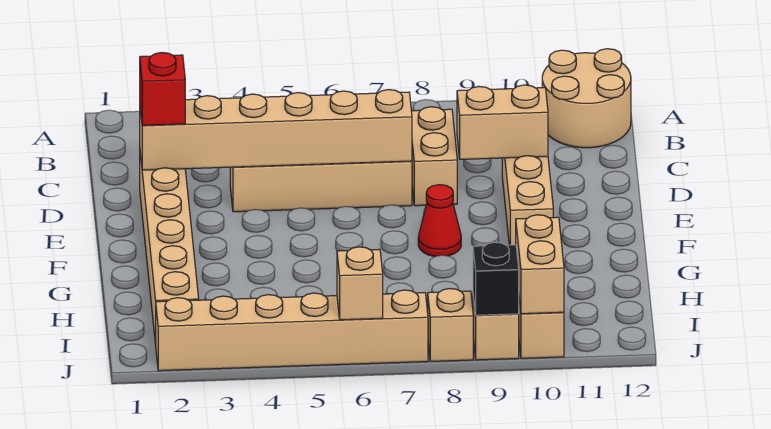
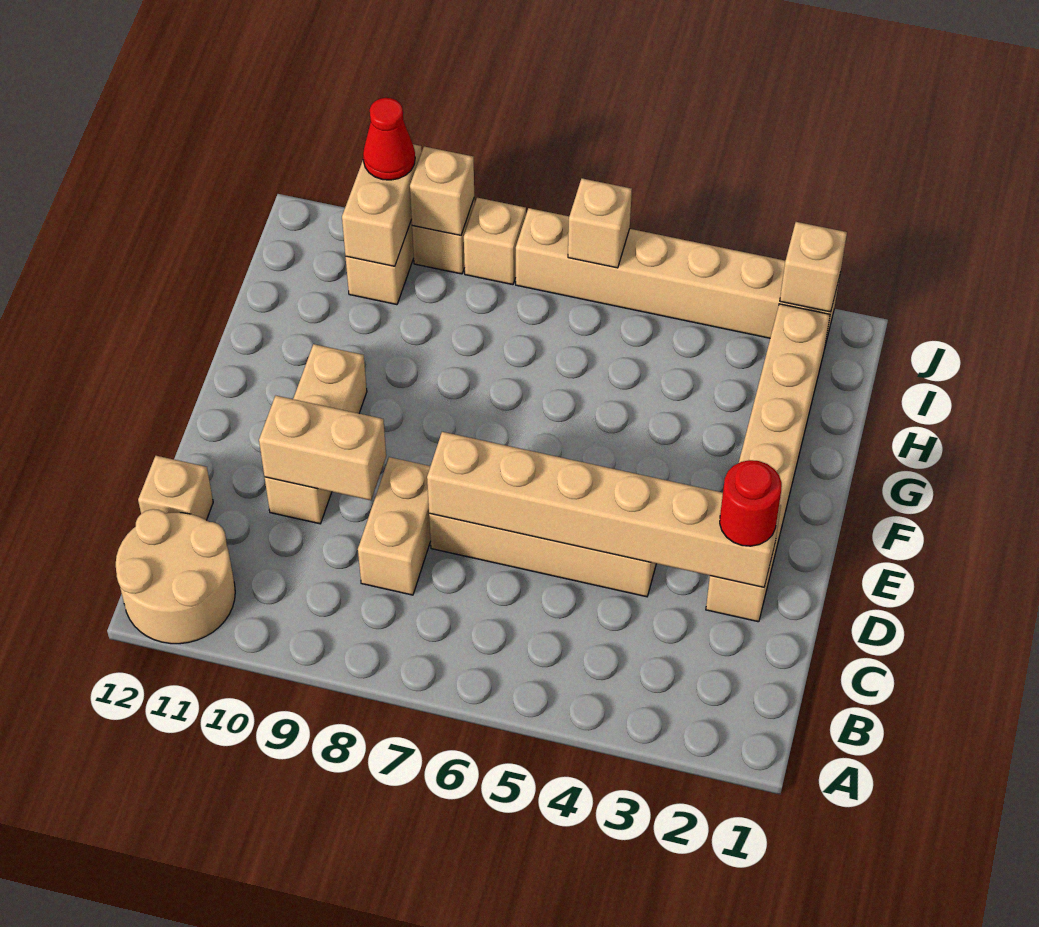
none -> tan brick C12 level 1
red brick D2 level 3 -> red round brick D2 level 3
red cone F8 level 1 -> red cone J10 level 3
none -> tan brick J2 level 2
black brick J9 level 2 -> tan brick J9 level 2

